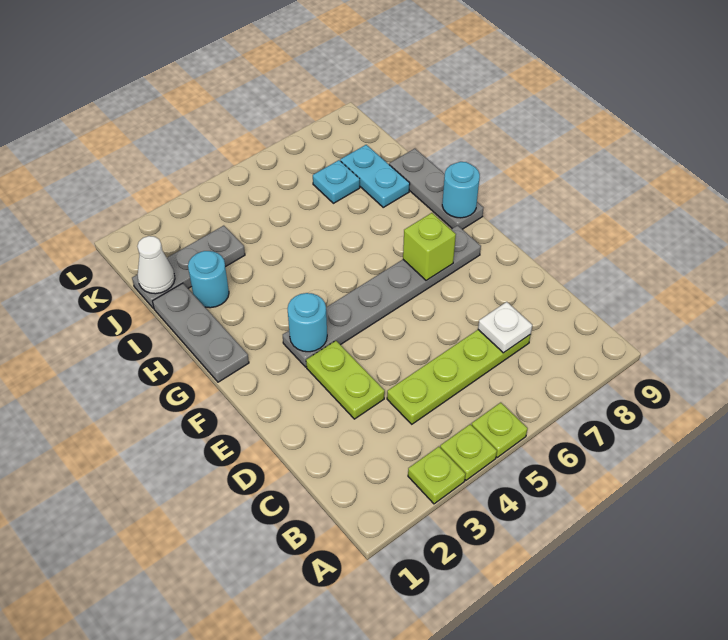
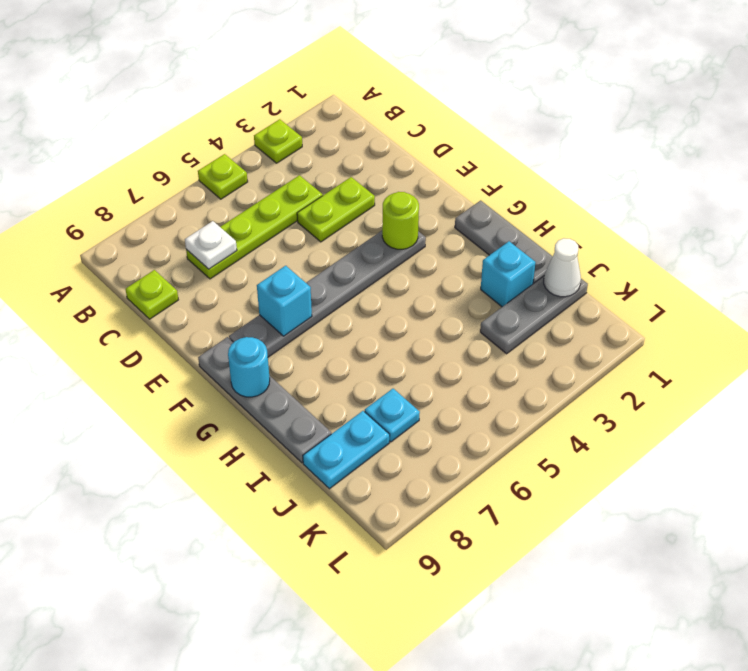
lime plate A4 level 1 -> lime plate C9 level 1
lime plate D3:E3 level 1 -> lime plate D3:D4 level 1
cyan round brick F3 level 2 -> lime round brick F3 level 2
lime brick F7 level 2 -> cyan brick F7 level 2
grey plate G9:I9 level 1 -> grey plate F9:I9 level 1
cyan round brick I2 level 1 -> cyan brick I2 level 1
cyan plate I8:J8 level 1 -> cyan plate J8:J9 level 1

